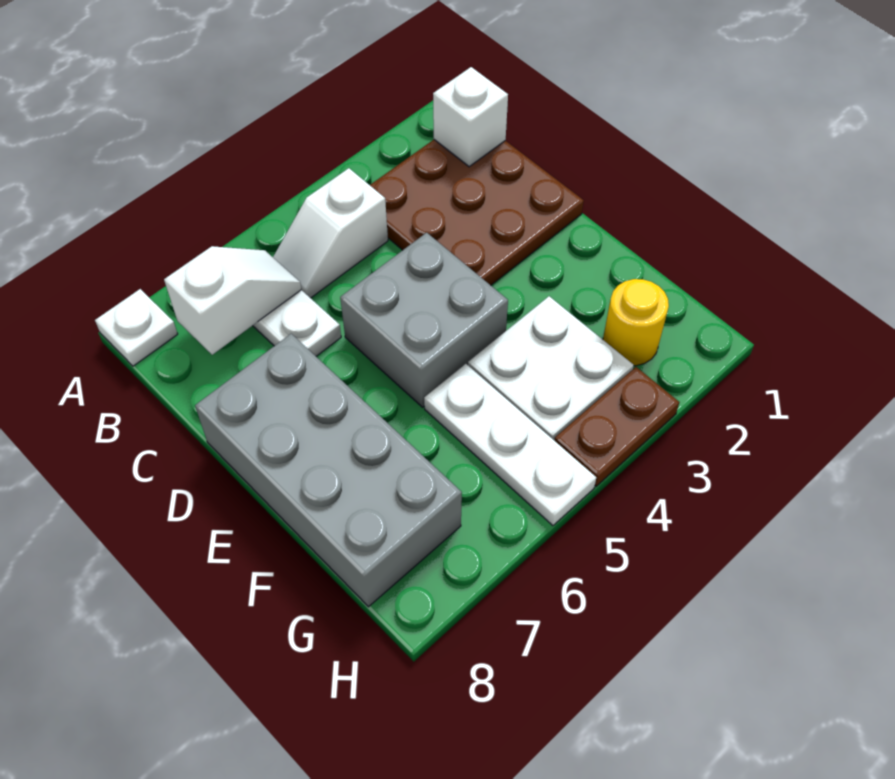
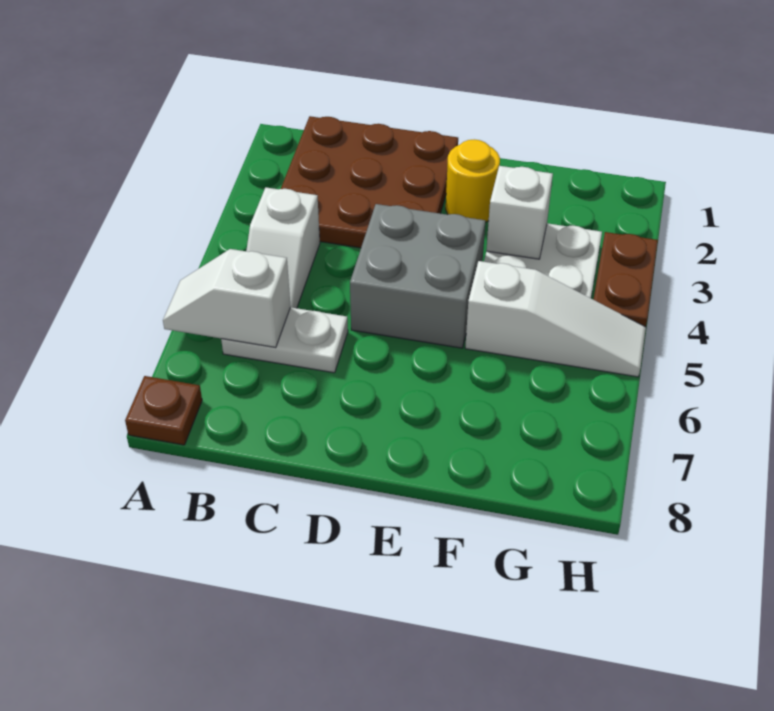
white plate A8 level 1 -> brown plate A8 level 1
white brick B1 level 2 -> white brick F3 level 2
white slope B6:B7 level 2 top 7 -> white slope A6:B6 level 2 top B
grey brick D7:G8 level 1 -> none
white plate F5:H5 level 1 -> white slope F5:H5 level 1 top F
yellow round brick G2 level 1 -> yellow round brick E2 level 1

